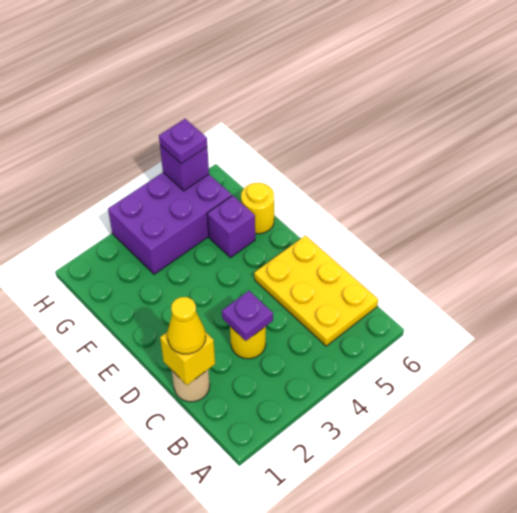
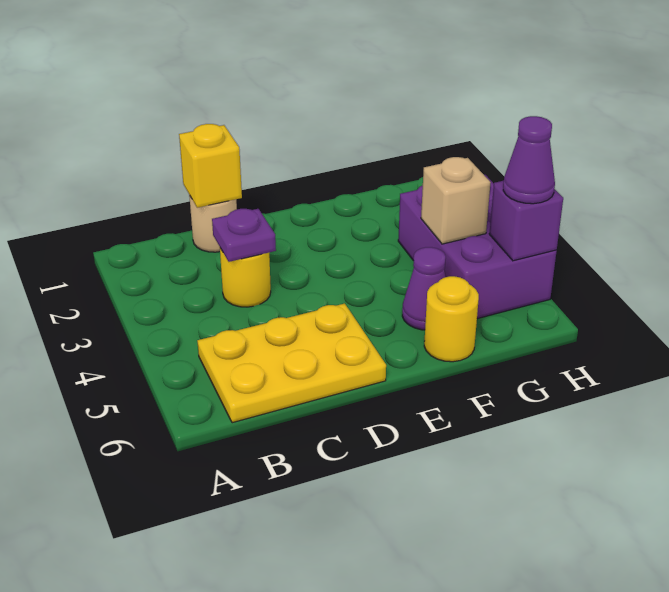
yellow cone C1 level 3 -> none
purple brick F5 level 1 -> purple cone F5 level 1
none -> tan brick G4 level 2
purple plate H5 level 3 -> purple cone H5 level 3

